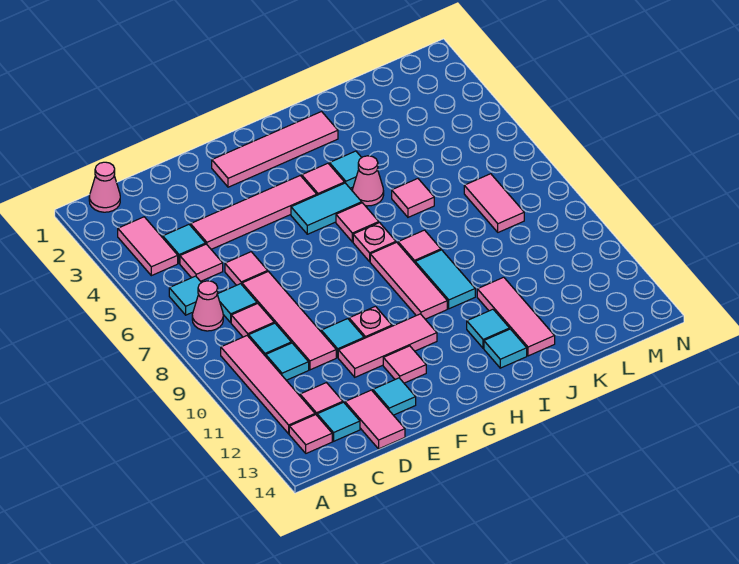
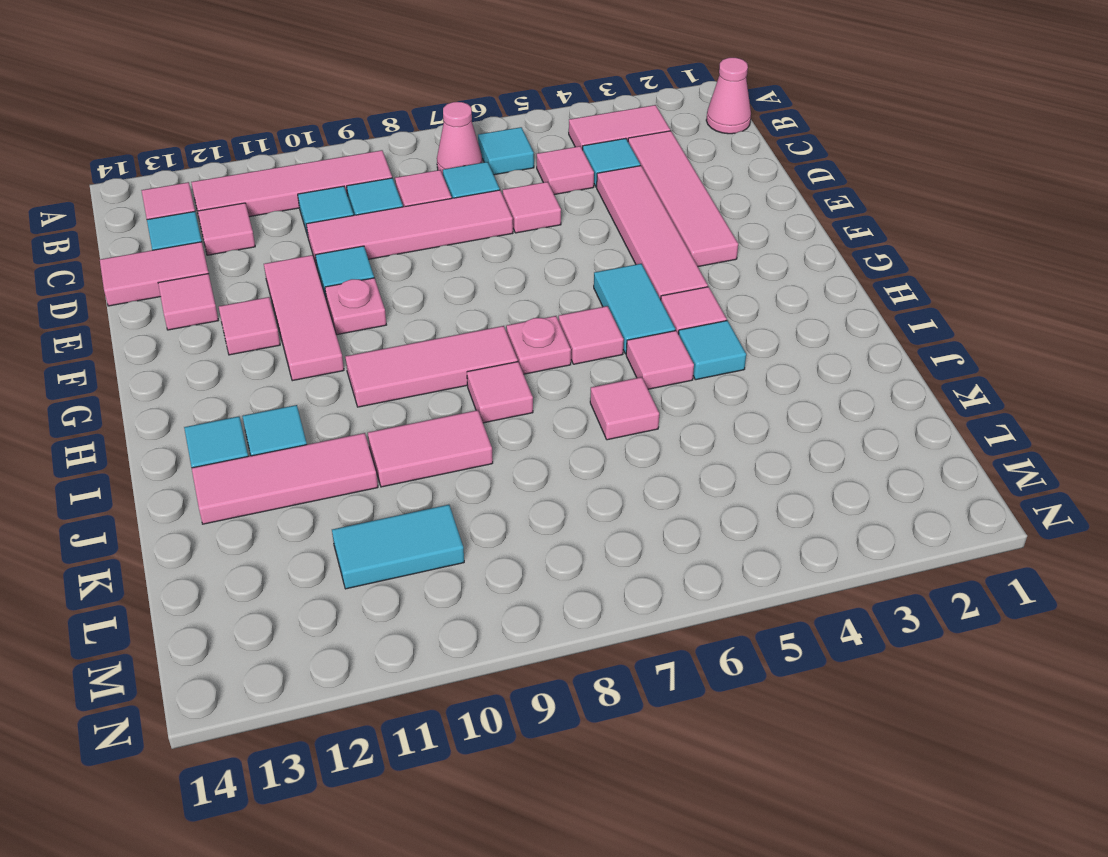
cyan tile E13 level 1 -> pink tile E13 level 1
pink tile F2:I2 level 1 -> pink tile C3:F3 level 1
pink cone I5 level 1 -> pink tile I5 level 1
cyan tile I9:I10 level 1 -> cyan tile L10:L11 level 1
pink tile L7:L8 level 1 -> pink tile J9:J10 level 1

